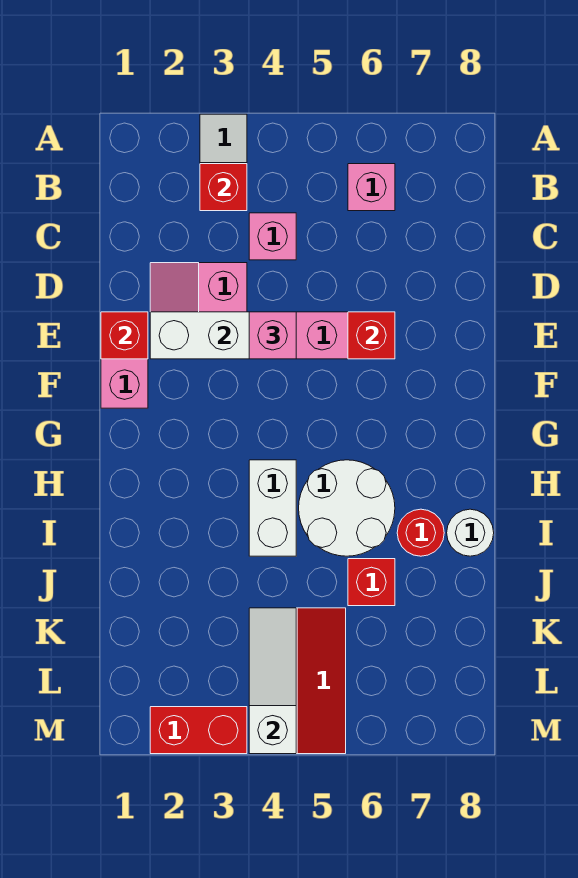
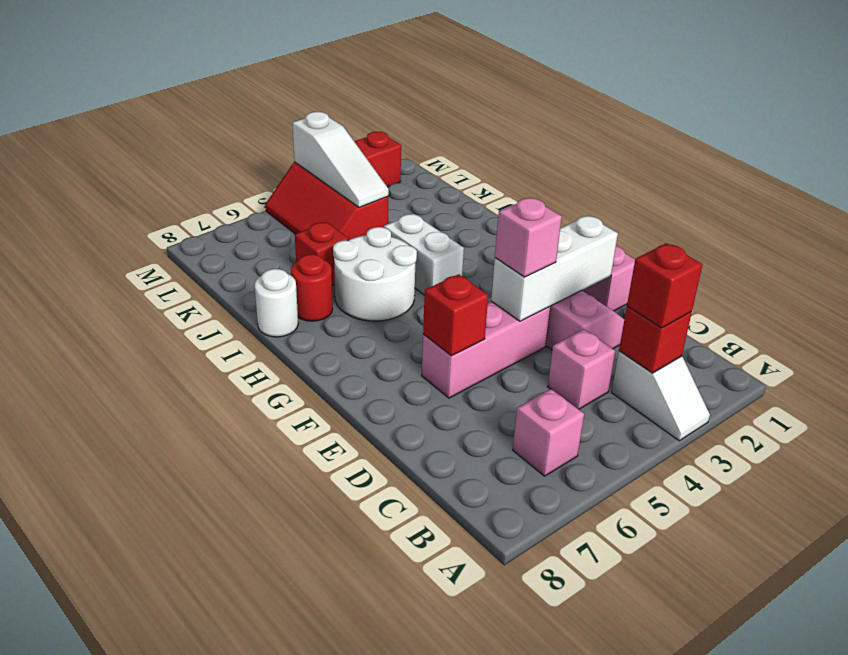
red brick E1 level 2 -> red brick B3 level 3

